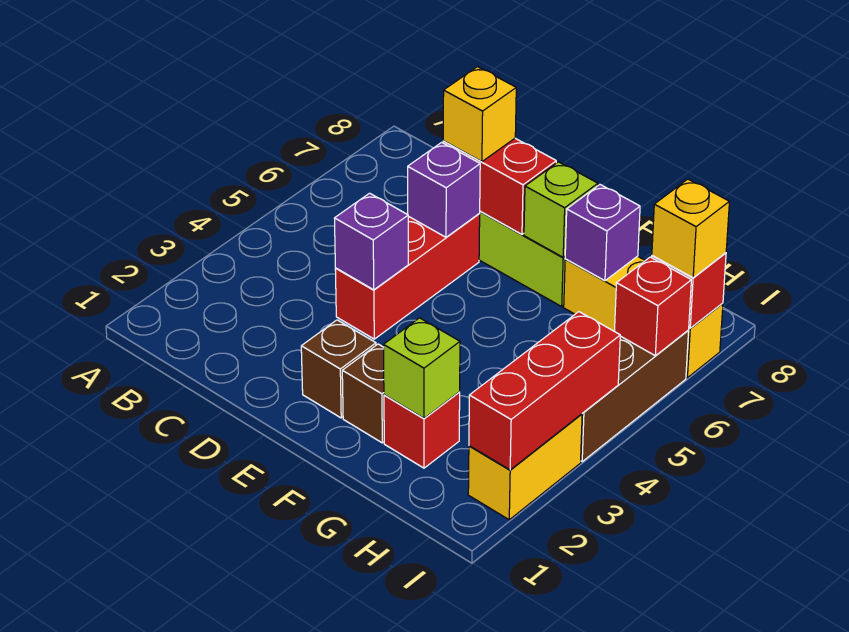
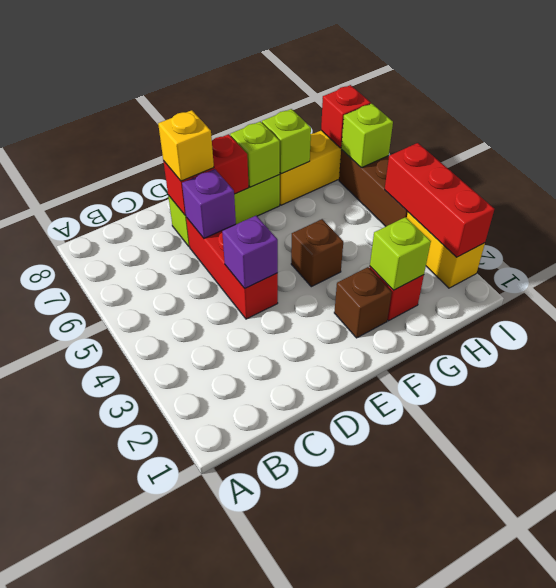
brown brick E2 level 1 -> brown brick F4 level 1
purple brick G7 level 2 -> lime brick G7 level 2
red brick I6 level 2 -> lime brick I6 level 2
yellow brick I7 level 3 -> none

